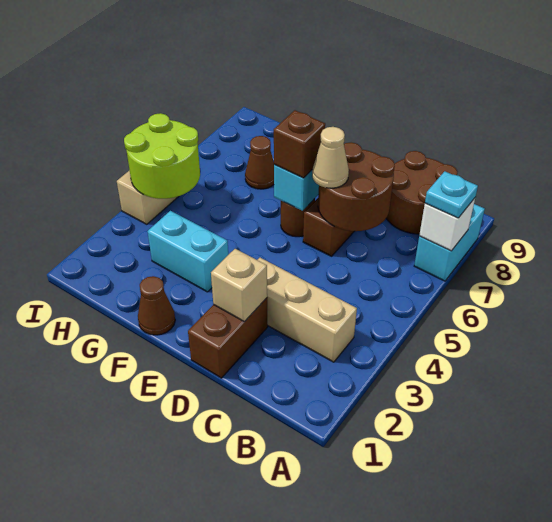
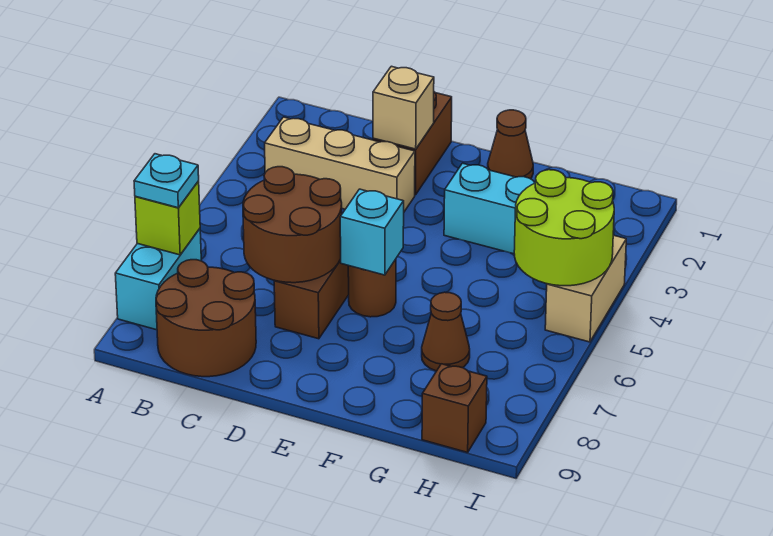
white brick A7 level 2 -> lime brick A7 level 2
tan cone D6 level 3 -> none
brown brick E6 level 3 -> brown brick H9 level 1

